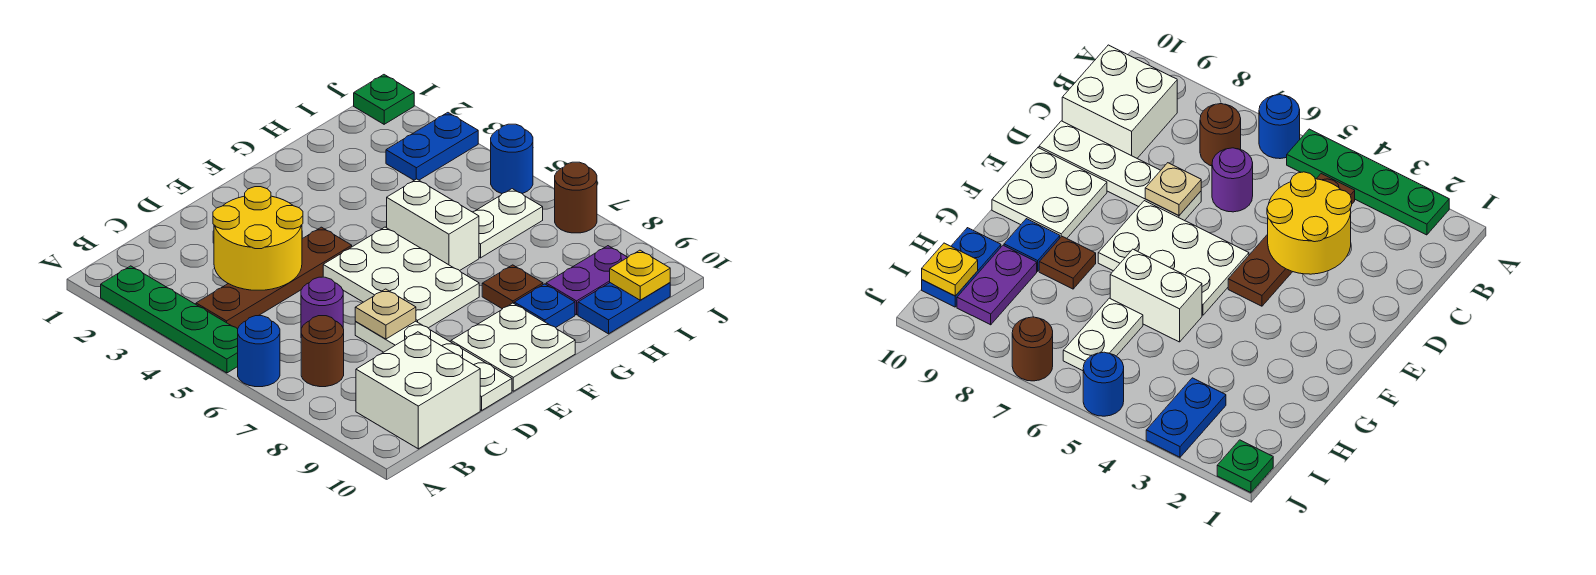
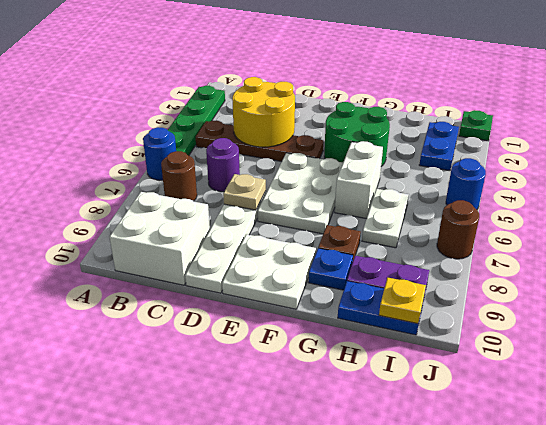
none -> green round brick F3:G4 level 1
white plate H6:I6 level 1 -> white plate H6:H7 level 1
blue plate I3:J3 level 1 -> blue plate I2:I3 level 1

